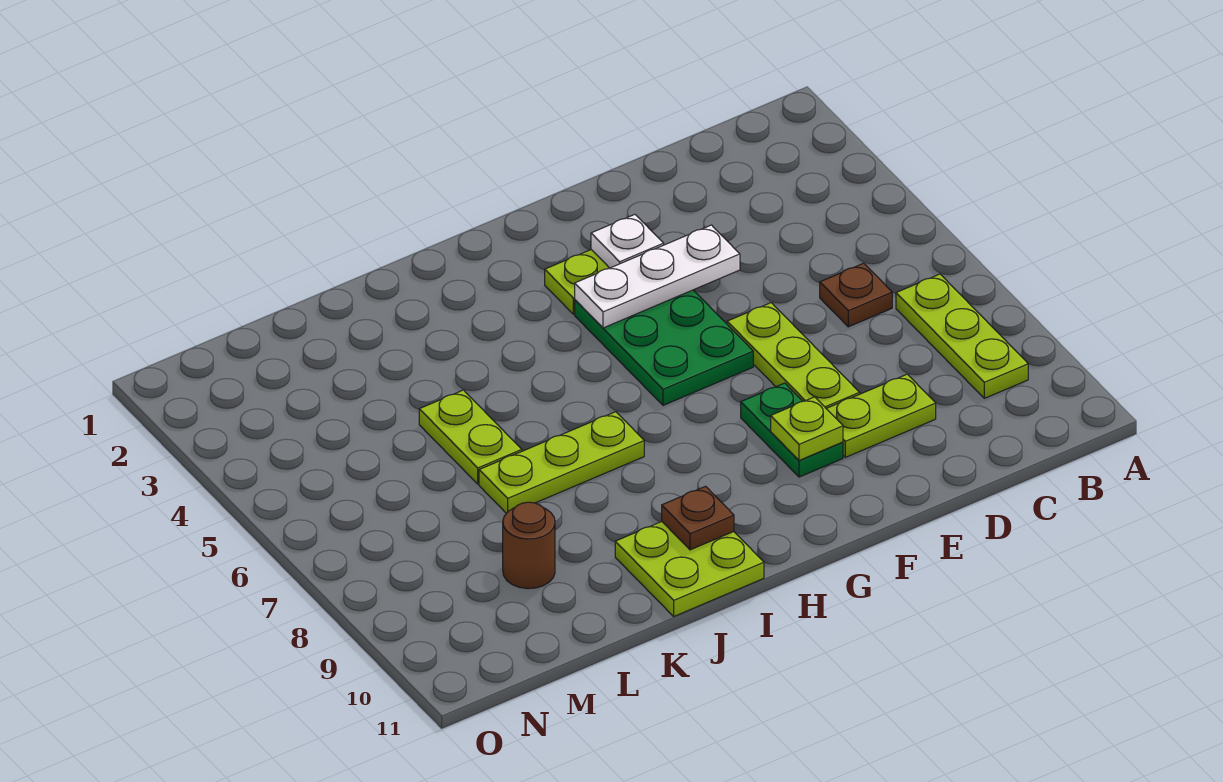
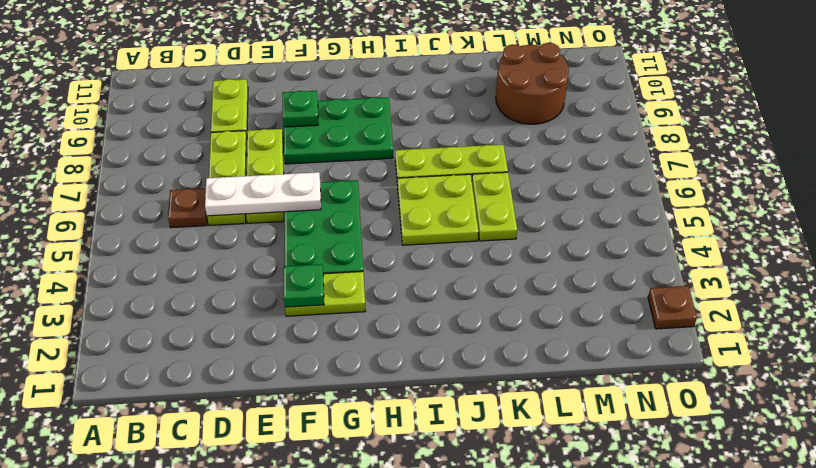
lime plate B7:B9 level 1 -> lime plate D6:D8 level 1
lime plate D9:E9 level 1 -> lime plate D9:D10 level 1
white plate E4:G4 level 2 -> white plate D6:F6 level 2
white plate F3 level 2 -> green plate F3 level 2
green plate F8:F9 level 1 -> green plate F8:H9 level 1
lime plate F9 level 2 -> green plate F9 level 2
lime plate I10:J11 level 1 -> lime plate I5:J6 level 1
brown plate I10 level 2 -> brown plate O2 level 1
brown round brick L9 level 1 -> brown round brick L9:M10 level 1

